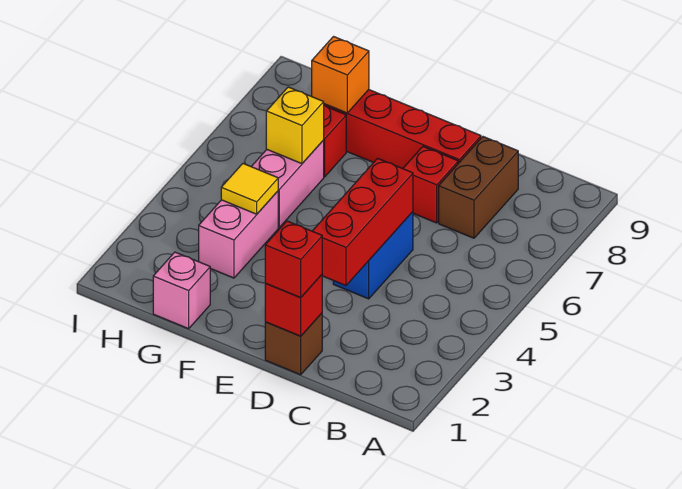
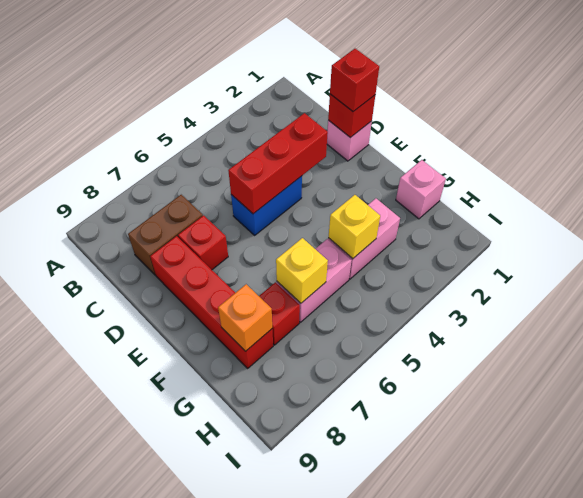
brown brick D1 level 1 -> pink brick D1 level 1
yellow tile G4 level 2 -> yellow brick G4 level 2

